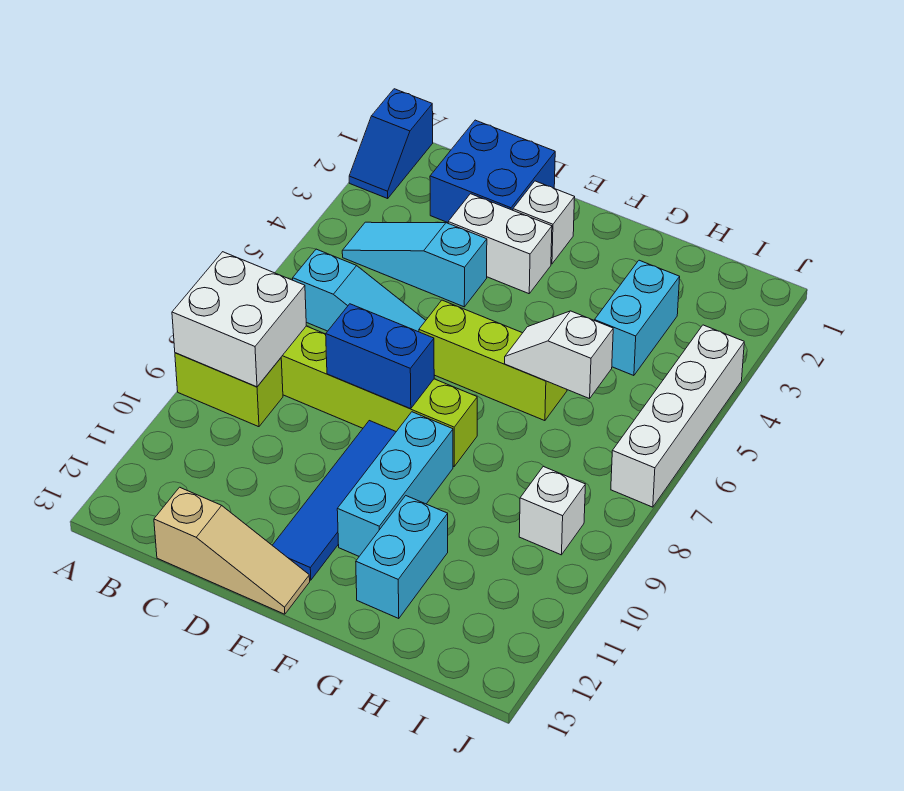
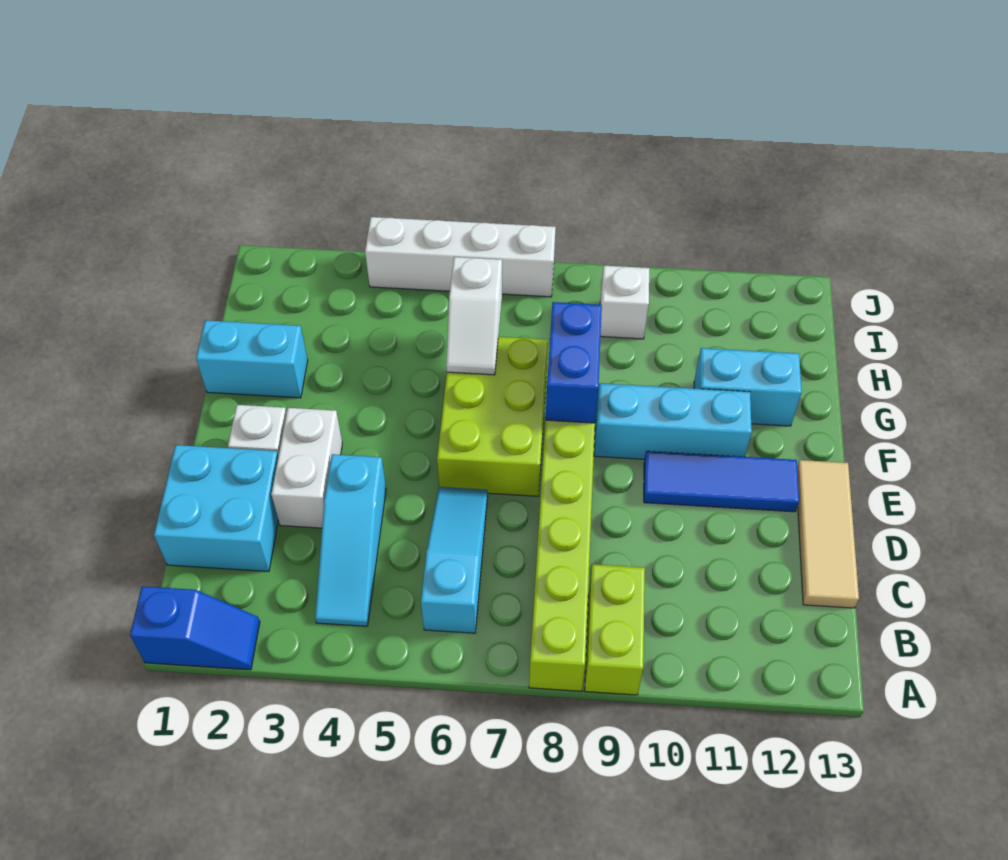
white brick A8:B9 level 2 -> none
blue brick C1:D2 level 1 -> cyan brick C1:D2 level 1
tan slope C13:E13 level 1 top C -> tan tile C13:E13 level 1
blue brick D8:E8 level 2 -> blue brick F8:G8 level 2
lime brick E6:G6 level 1 -> lime brick E6:G7 level 1
blue tile E9:E12 level 1 -> blue tile E10:E12 level 1
cyan brick H3:H4 level 1 -> cyan brick G1:G2 level 1

